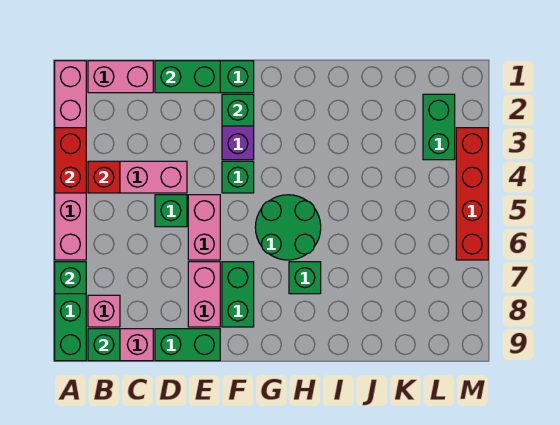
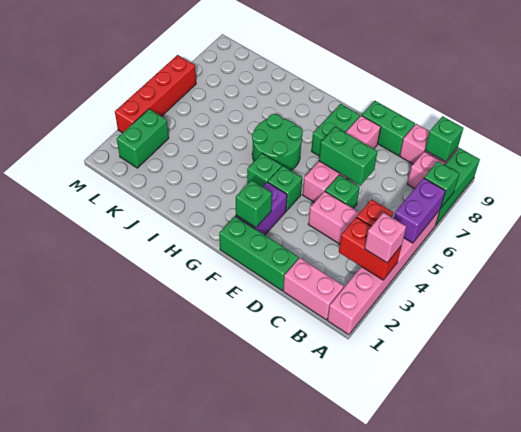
red brick A3:A4 level 2 -> red brick A3:B3 level 2
none -> pink brick A3 level 3
none -> purple brick A5:A6 level 2
green brick D1:E1 level 2 -> green brick D6:E6 level 2
green brick H7 level 1 -> green brick G4 level 1

